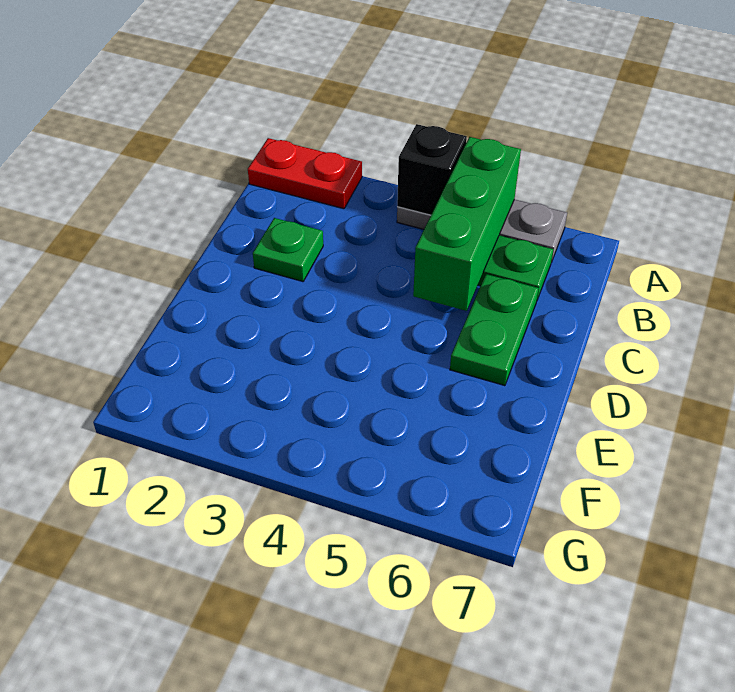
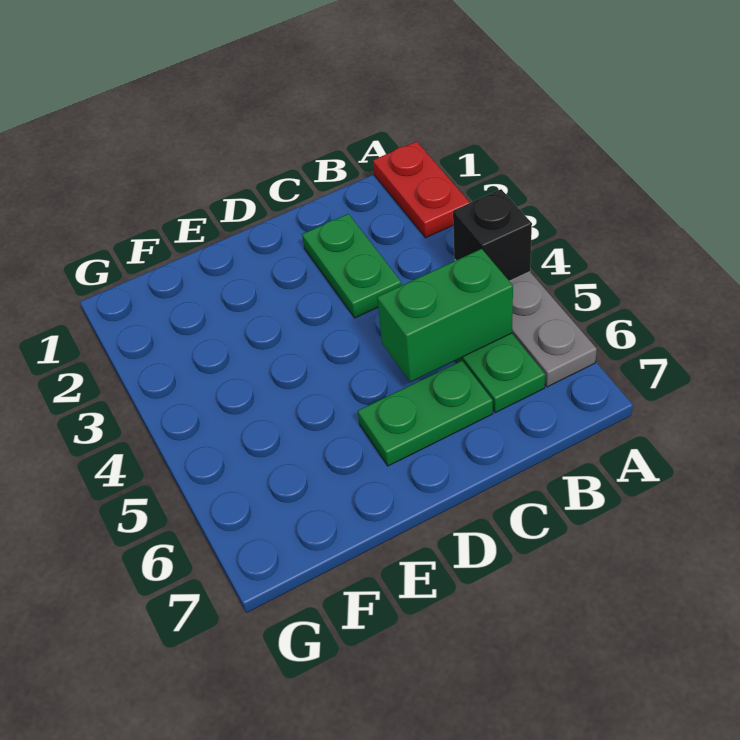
green brick A5:C5 level 2 -> green brick B5:C5 level 2
green plate C2 level 1 -> green plate C2:C3 level 1

